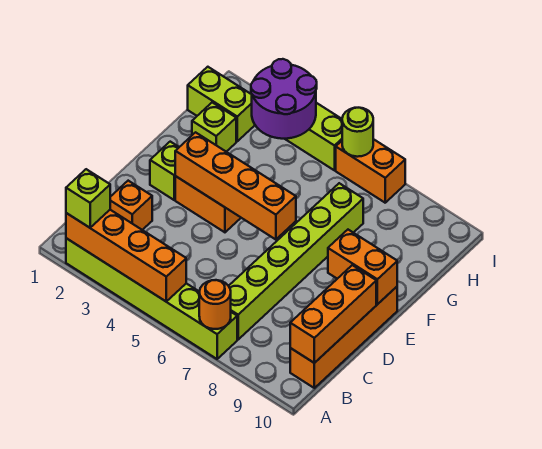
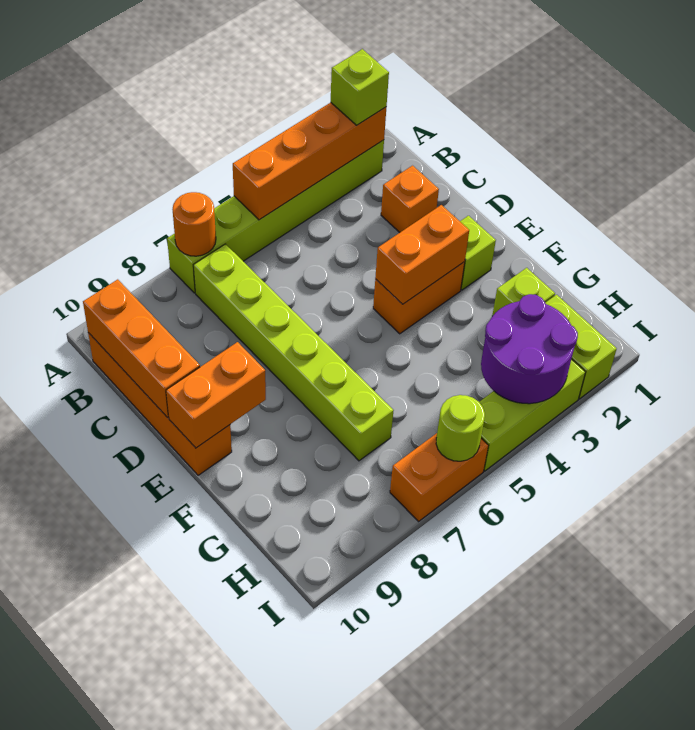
orange brick E3:E6 level 2 -> orange brick E3:E4 level 2
lime brick H1:H2 level 1 -> lime brick H2:I2 level 1

